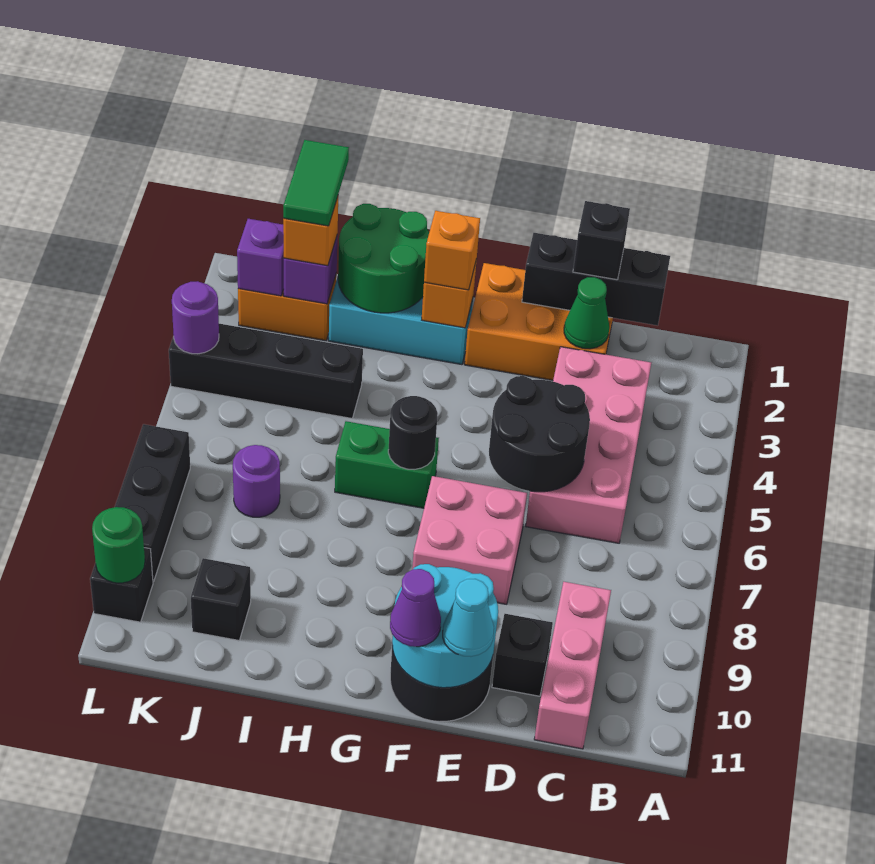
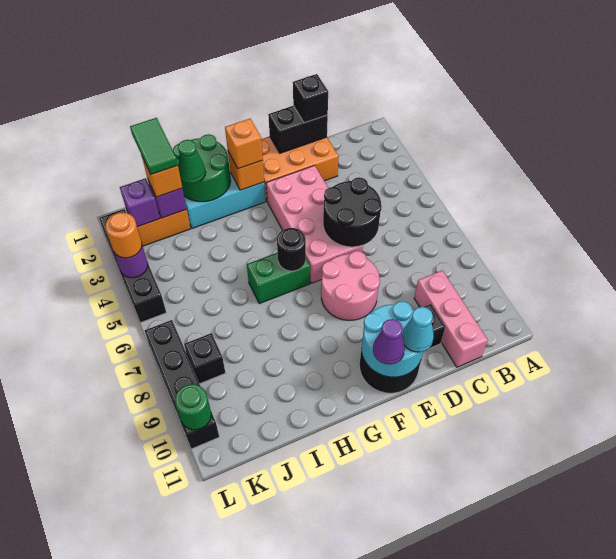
black brick C1:E1 level 2 -> black brick D1:E1 level 2
pink brick C3:D6 level 1 -> pink brick E3:F6 level 1
green cone D2 level 2 -> green cone I2 level 3
pink brick E7:F8 level 1 -> pink round brick E7:F8 level 1
black brick I4:L4 level 1 -> black brick L2:L5 level 1
purple round brick J7 level 1 -> none
black brick J10 level 1 -> black brick K8 level 1
none -> orange round brick L4 level 3

